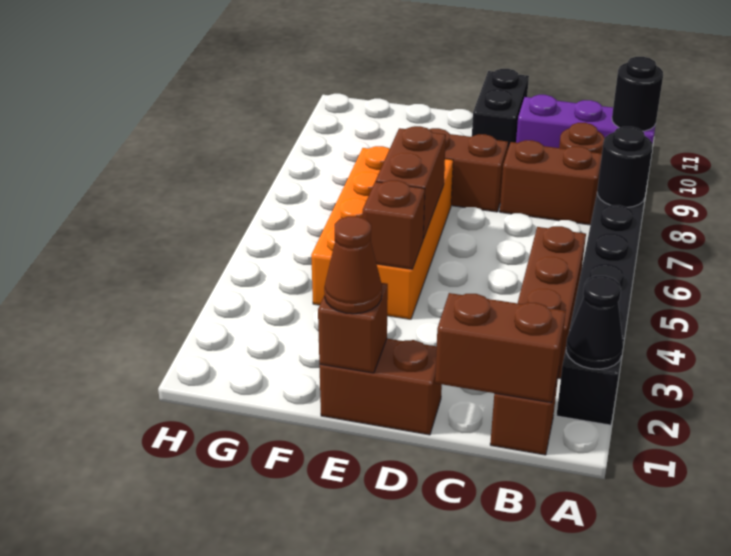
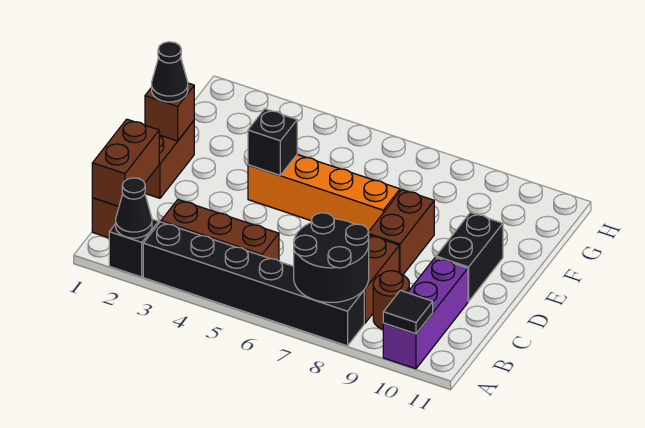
black round brick A7 level 2 -> black round brick A7:B8 level 2
black round brick A10 level 2 -> black tile A10 level 2
black brick D10:D11 level 1 -> black brick D10:E10 level 1
brown cone E1 level 3 -> black cone E1 level 3
orange brick E4:F7 level 1 -> orange brick E4:E7 level 1
brown brick E4 level 2 -> black brick E4 level 2
brown brick E5:E6 level 2 -> none

